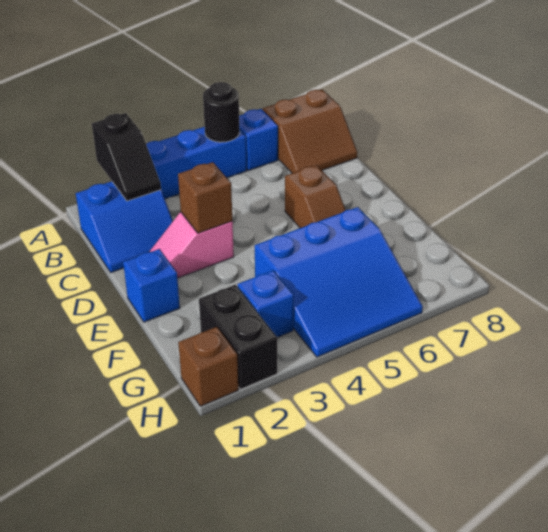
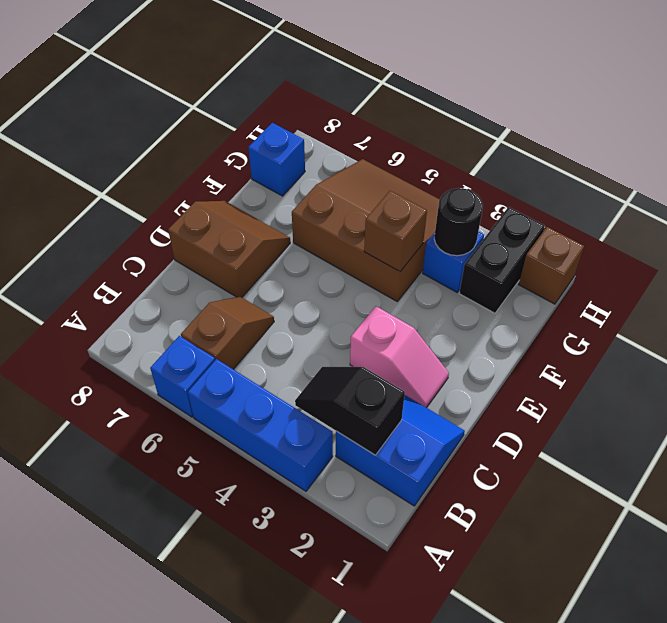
black slope A2:B2 level 2 top A -> black slope B2:B3 level 2 top 2
black round brick A5 level 2 -> black round brick G3 level 2
brown slope A7:B8 level 1 top A -> brown slope D7:E8 level 1 top D
brown brick D3 level 2 -> brown brick F4 level 2
brown slope D6:E6 level 1 top D -> brown slope B6:C6 level 1 top B
blue brick E1 level 1 -> blue brick G8 level 1
blue slope F4:H6 level 1 top F -> brown slope F4:H6 level 1 top F

